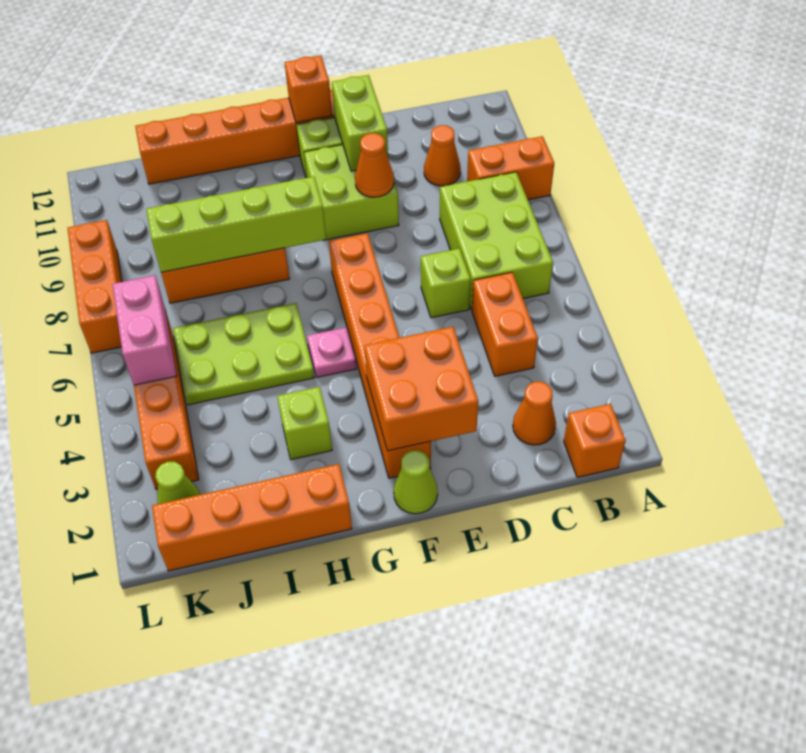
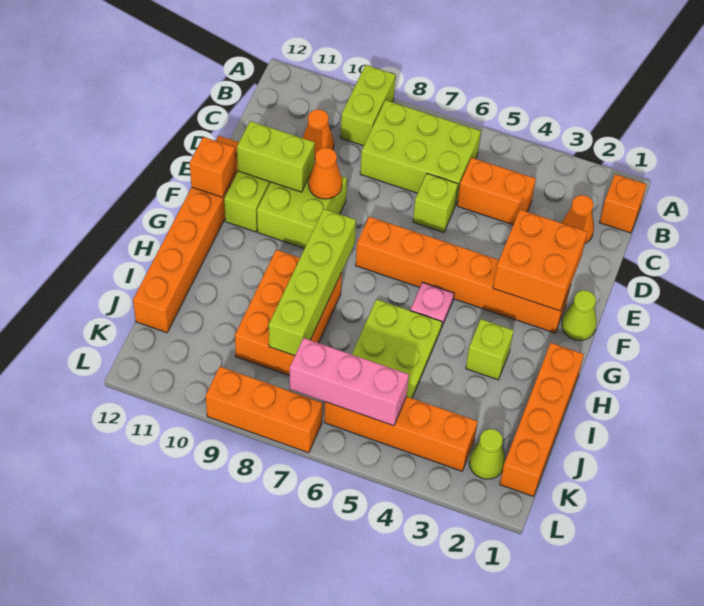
orange brick A9:B9 level 1 -> lime brick A9:B9 level 1
pink brick K5:K6 level 2 -> pink brick K5:K7 level 2

